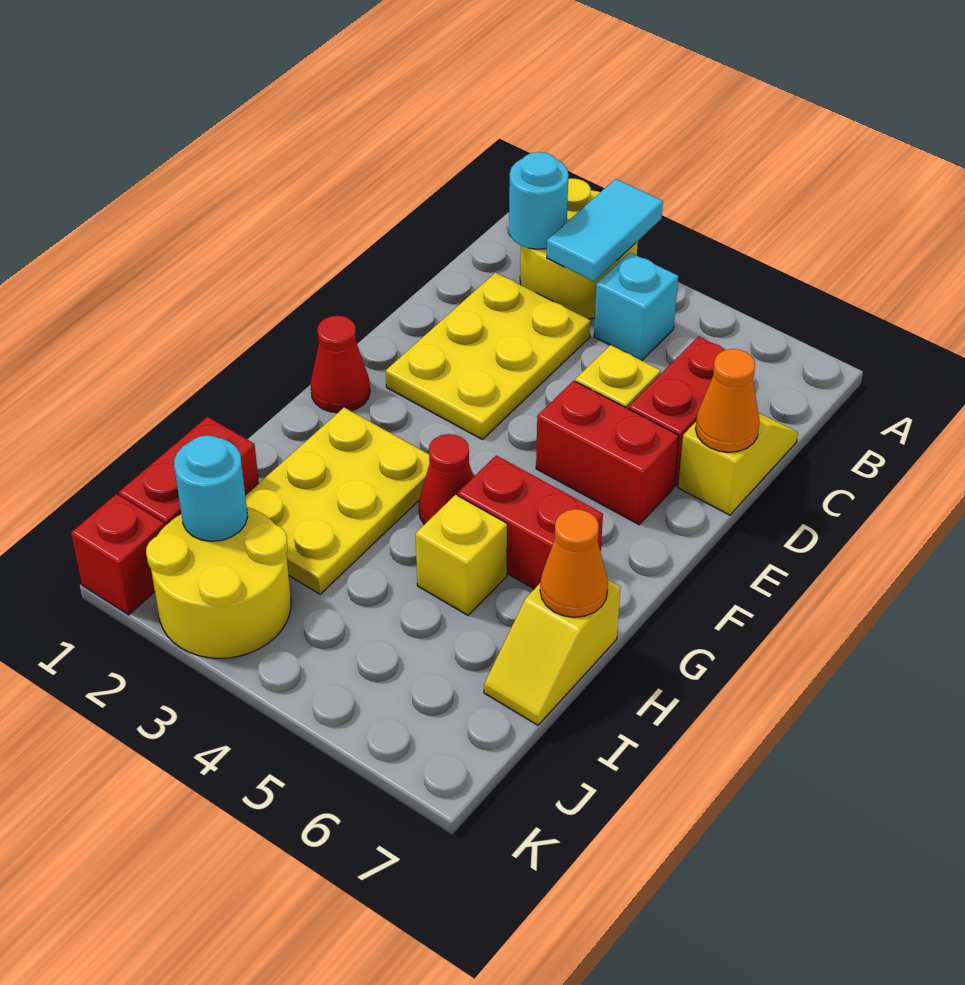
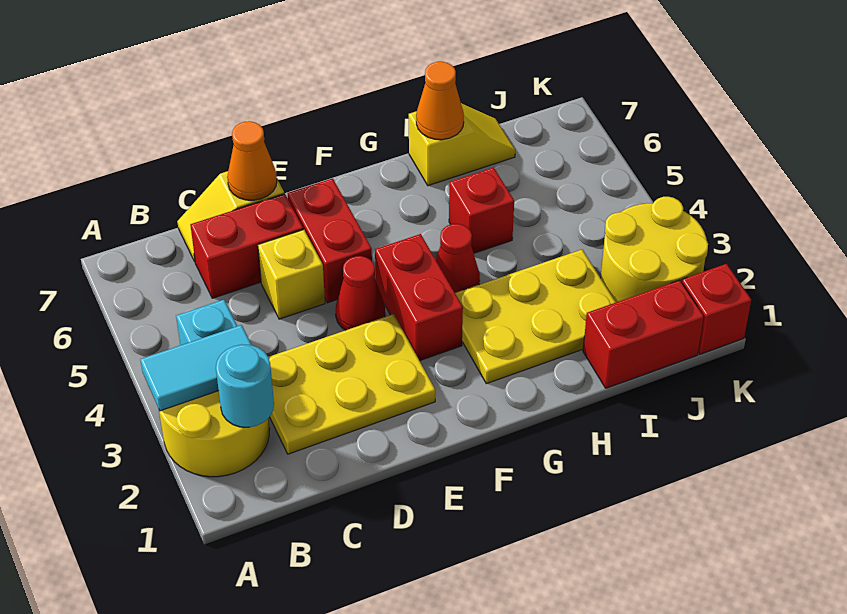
red cone F1 level 1 -> red cone E4 level 1
red brick G5:G6 level 1 -> red brick F3:F4 level 1
yellow brick H5 level 1 -> red brick H5 level 1
cyan round brick J2 level 2 -> none

